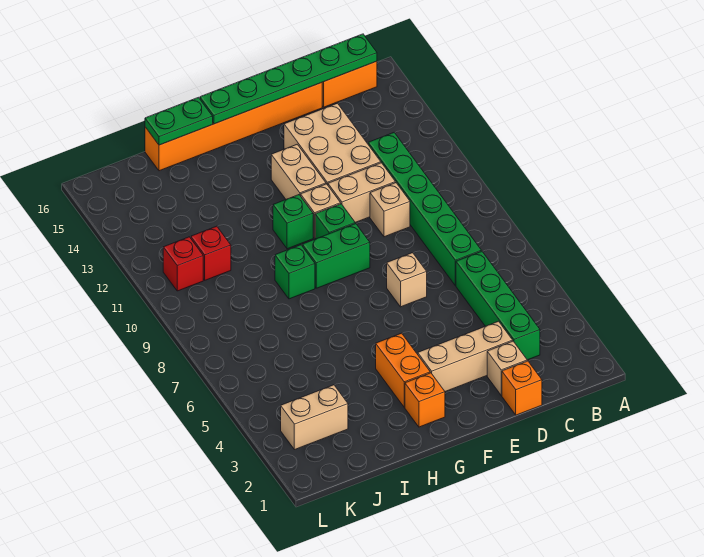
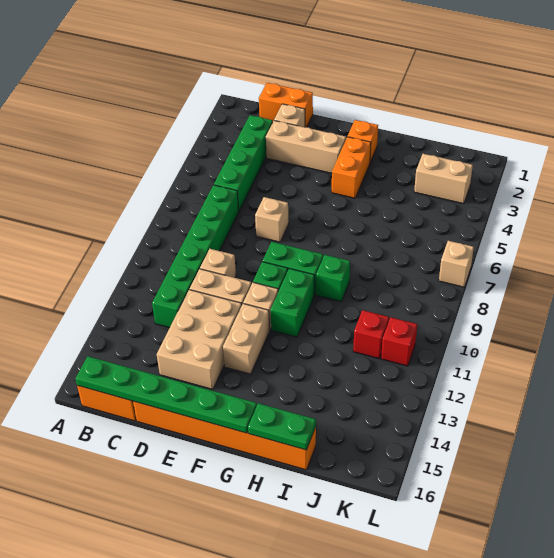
orange brick D1 level 1 -> orange brick C1:D1 level 1
green brick G11 level 1 -> green brick G10:G11 level 1
none -> tan brick L7 level 1

